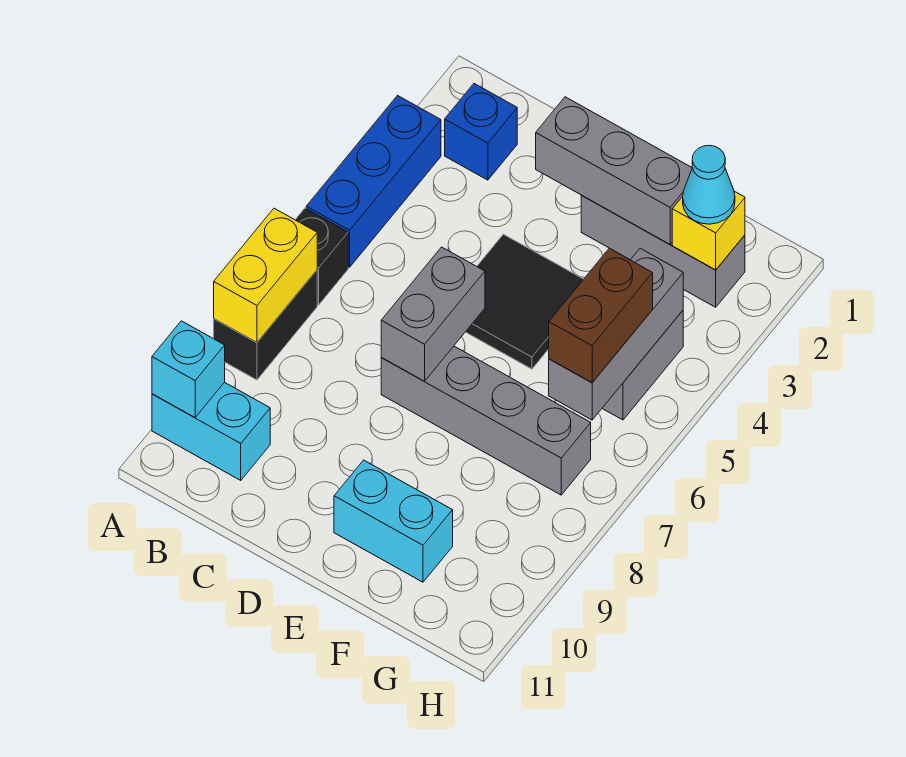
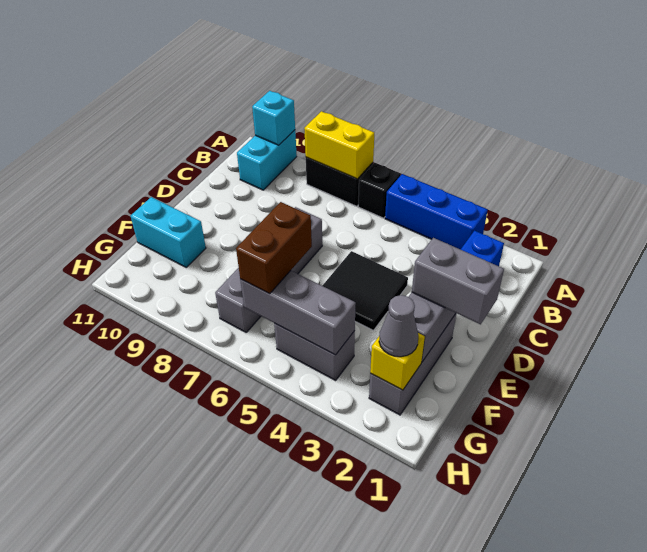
grey brick D6:D7 level 2 -> grey brick E1:E2 level 3
cyan brick E10:F10 level 1 -> cyan brick F10:F11 level 1
cyan cone G2 level 3 -> grey cone G2 level 3
brown brick G5:G6 level 3 -> brown brick F6:G6 level 3

